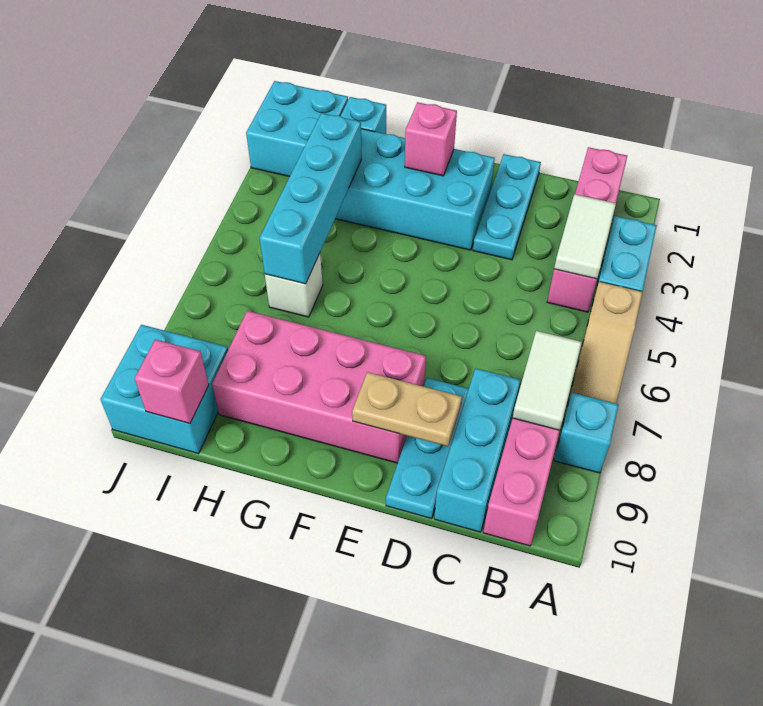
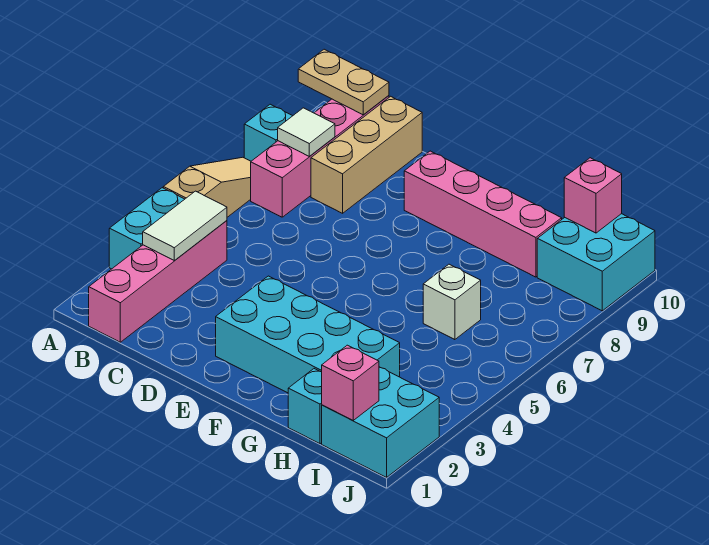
white tile B7:B8 level 2 -> white tile B8 level 2
cyan brick C8:C10 level 1 -> tan brick C8:C10 level 1
cyan plate D1:D3 level 1 -> none
cyan plate D8:D10 level 1 -> none
tan plate D9:E9 level 2 -> tan plate A10:B10 level 2
pink brick E8:H9 level 1 -> pink brick E9:H9 level 1
pink brick F2 level 2 -> pink brick I1 level 2
cyan brick H3:H6 level 2 -> none

